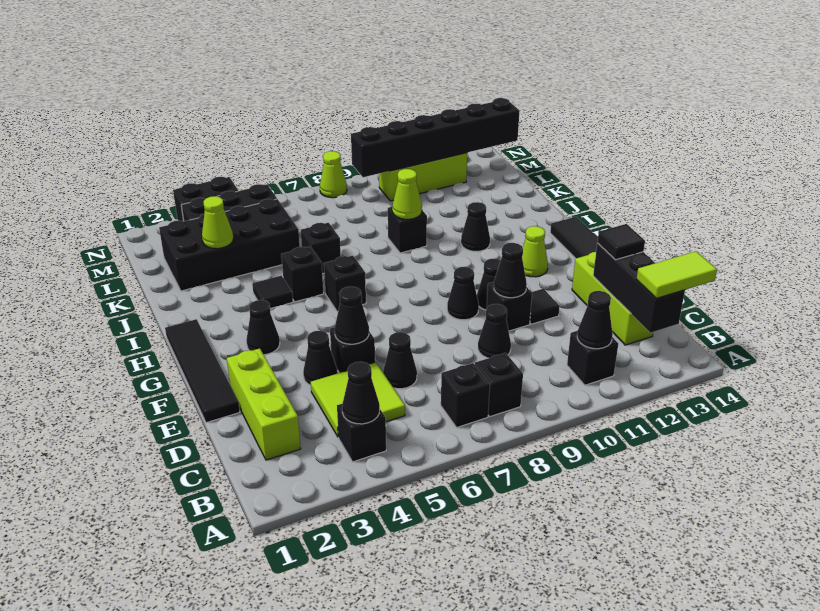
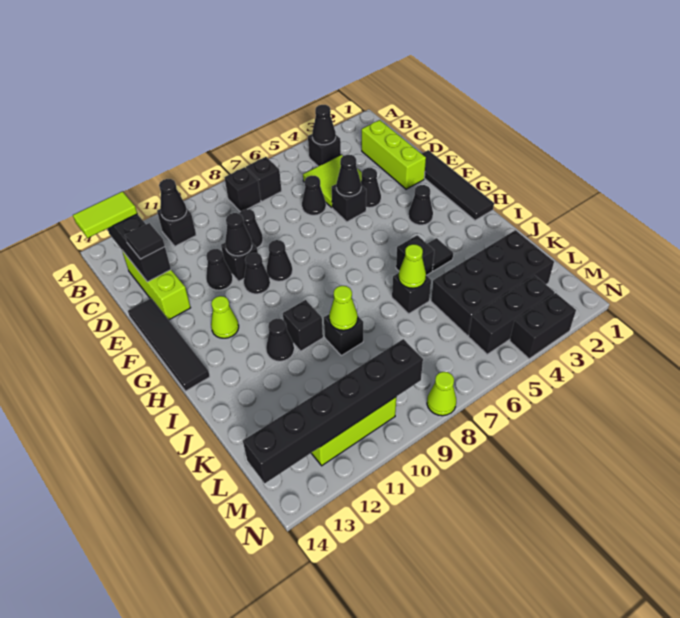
black tile E11 level 1 -> black cone E11 level 1
black brick H6 level 1 -> black brick I10 level 1
lime cone K3 level 2 -> lime cone J6 level 2

